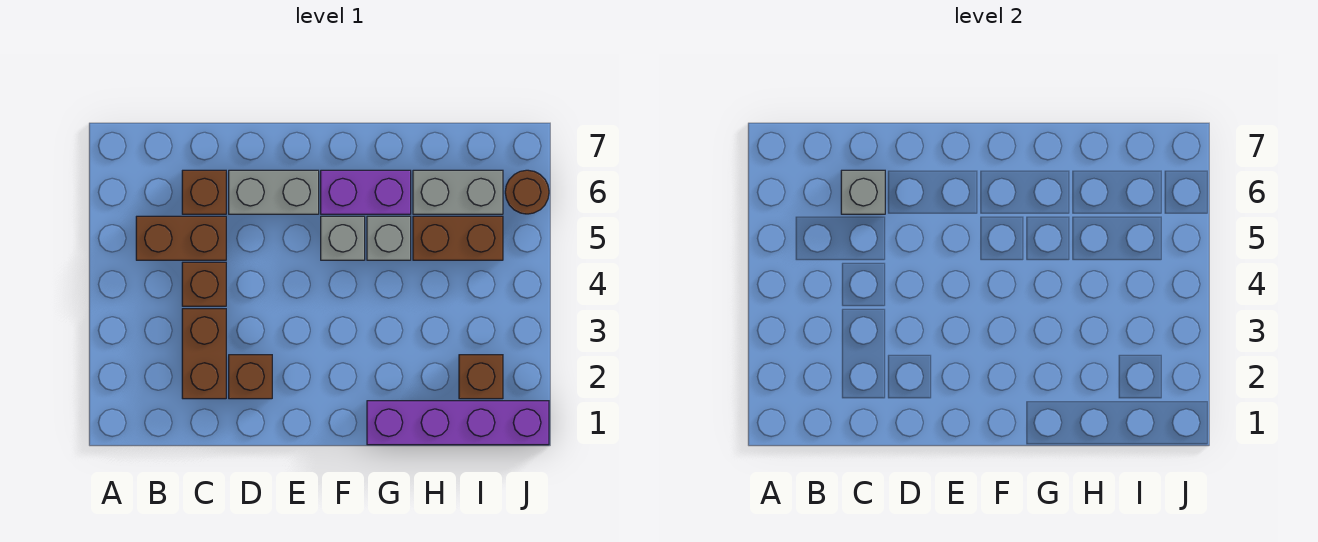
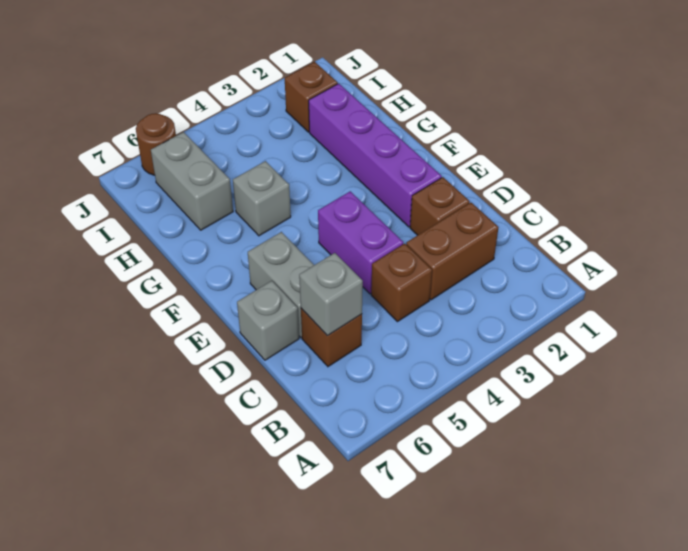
brown brick B5:C5 level 1 -> none
grey brick F5 level 1 -> grey brick D7 level 1
purple brick F6:G6 level 1 -> purple brick D4:E4 level 1
purple brick G1:J1 level 1 -> purple brick E2:H2 level 1
brown brick H5:I5 level 1 -> none

